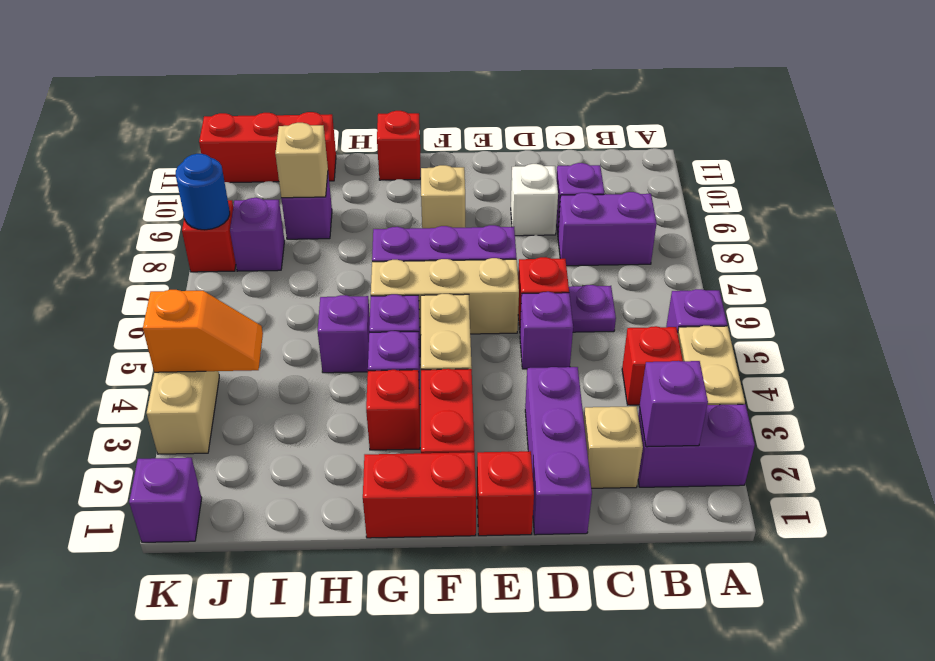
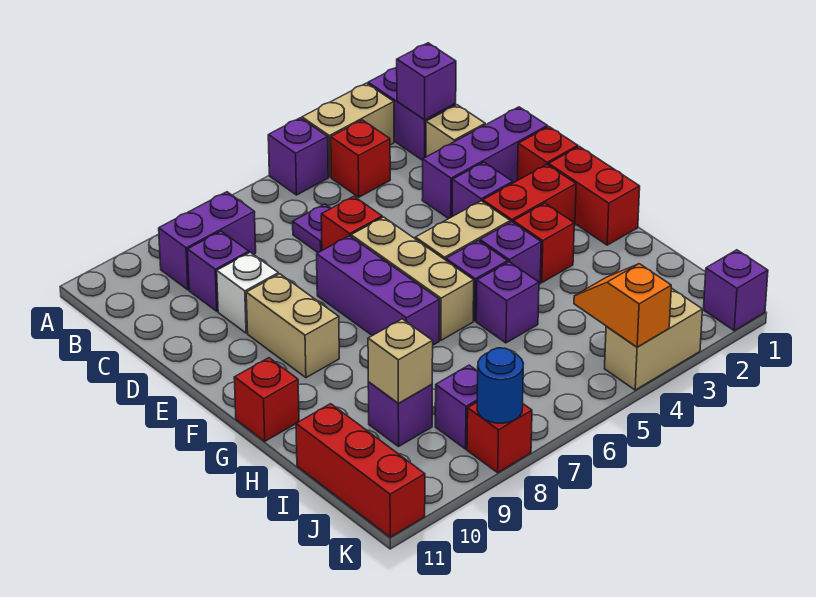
purple brick B8:C8 level 1 -> purple brick B8:B9 level 1
purple brick D5 level 1 -> purple brick E3 level 1
tan brick F9 level 1 -> tan brick E9:F9 level 1

